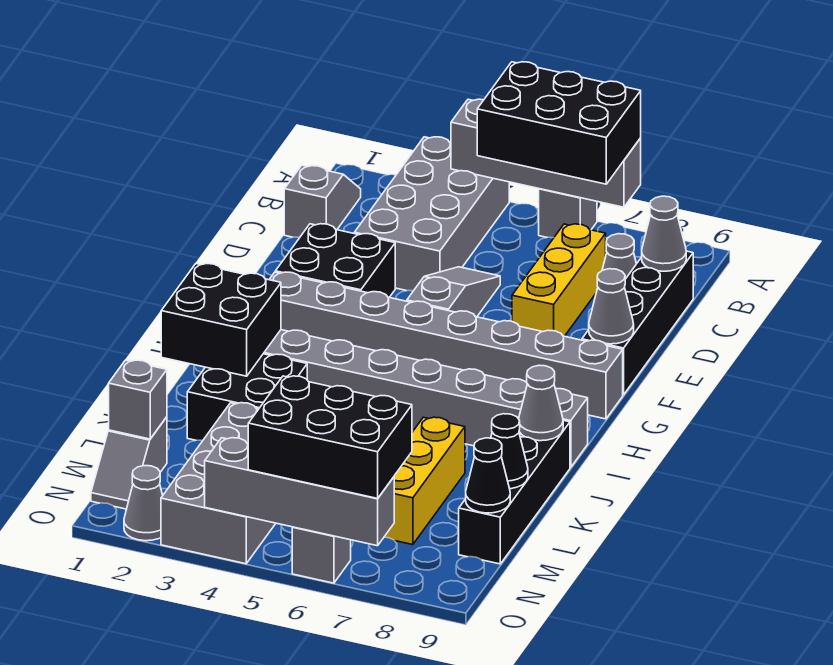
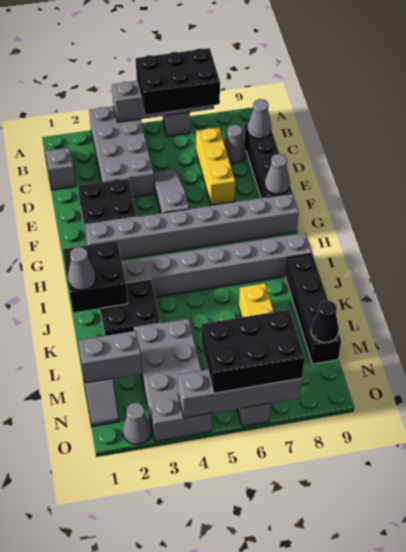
grey cone J9 level 2 -> grey cone J1 level 3
black cone L9 level 2 -> none
grey brick M1 level 2 -> grey brick M1:M2 level 2

